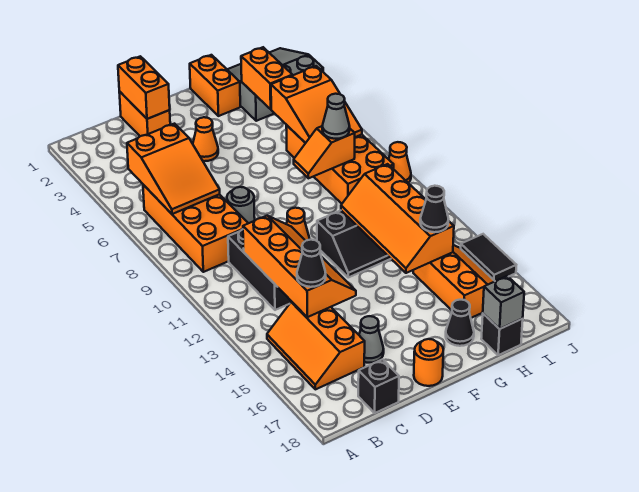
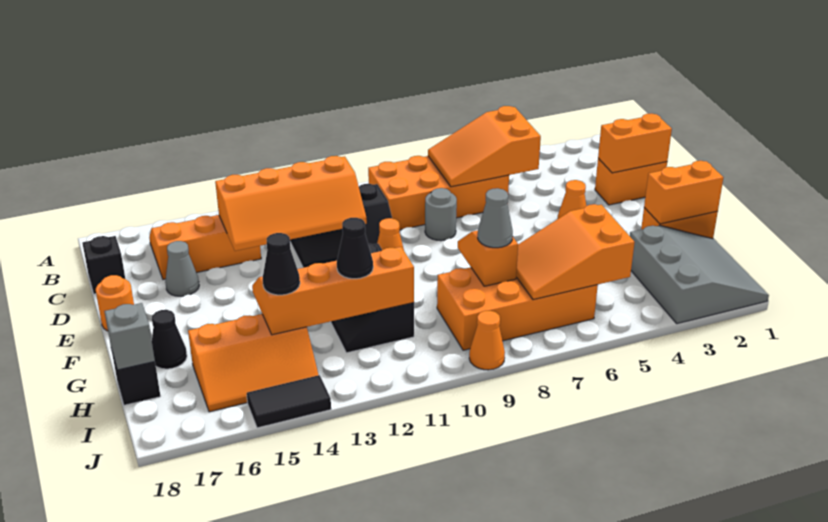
black cone C14 level 3 -> black cone H12 level 3
orange brick H3:H4 level 2 -> orange brick G1:G2 level 2

